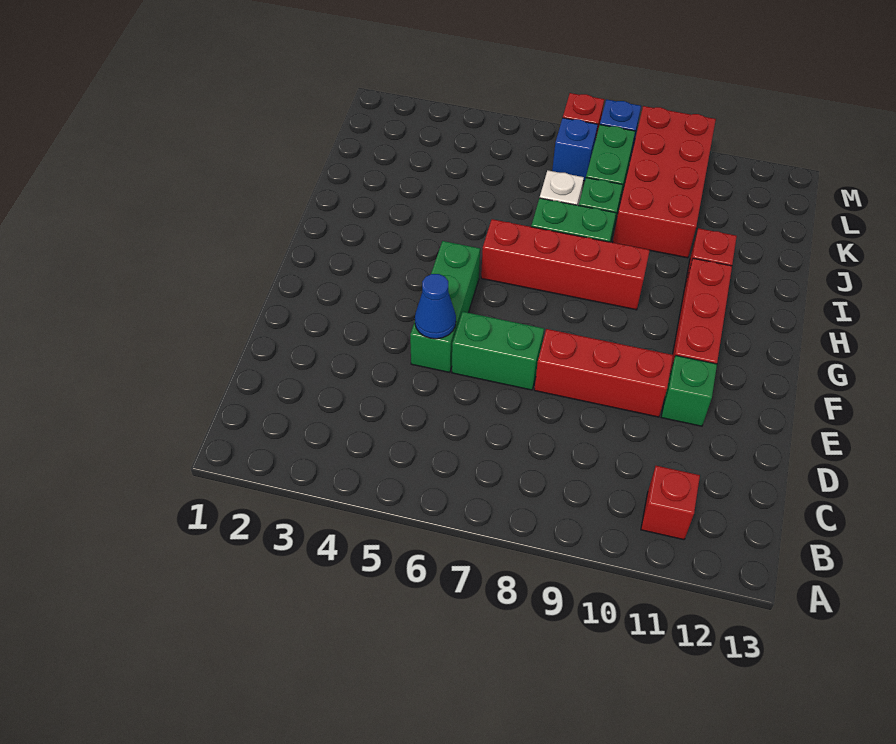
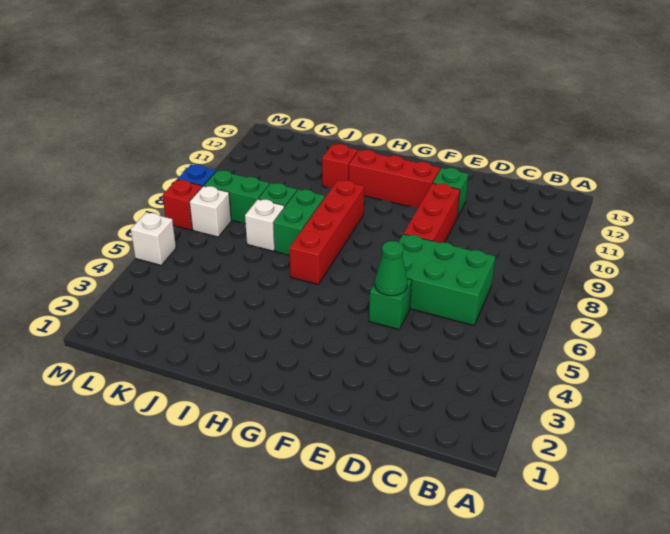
red brick B11 level 1 -> none
green brick E5:G5 level 1 -> green brick E5 level 1
blue cone E5 level 2 -> green cone E5 level 2
green brick E6:E7 level 1 -> green brick C6:E7 level 1
red brick J9:M10 level 1 -> none
blue brick L7 level 1 -> white brick L7 level 1
none -> white brick M5 level 1

